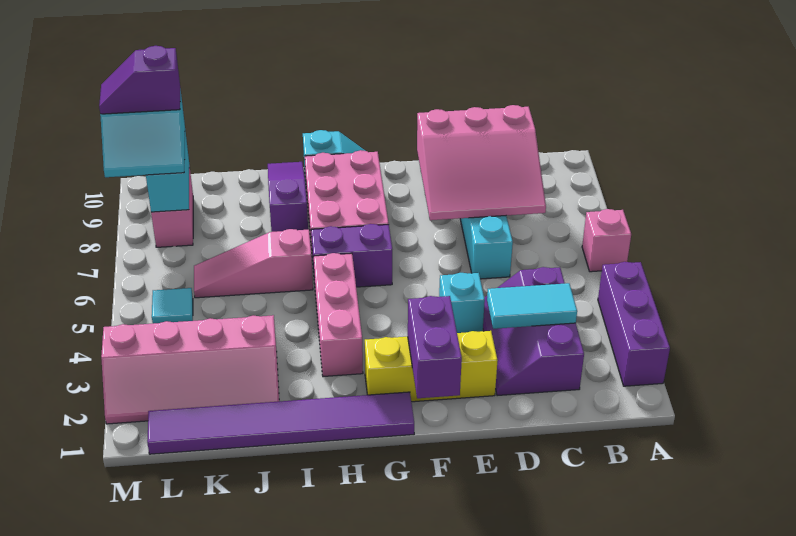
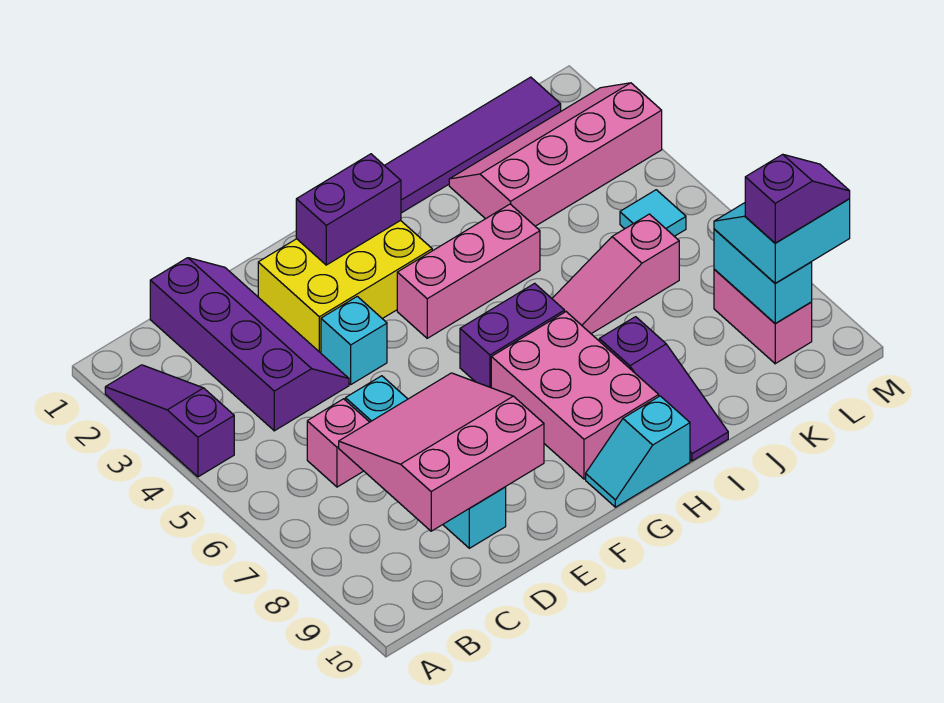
purple brick A2:A4 level 1 -> purple slope A2:A4 level 1 top 4
pink brick A6 level 1 -> pink brick C6 level 1
purple slope C2:D4 level 1 top C -> purple slope C1:D4 level 1 top C
cyan tile C3:D3 level 2 -> none
yellow brick E2:G2 level 1 -> yellow brick E2:G3 level 1
purple brick F1:F2 level 2 -> purple brick F2:G2 level 2
pink brick H3:H5 level 1 -> pink brick G4:I4 level 1
pink slope I6:K6 level 1 top I -> pink slope I6:K6 level 1 top K

